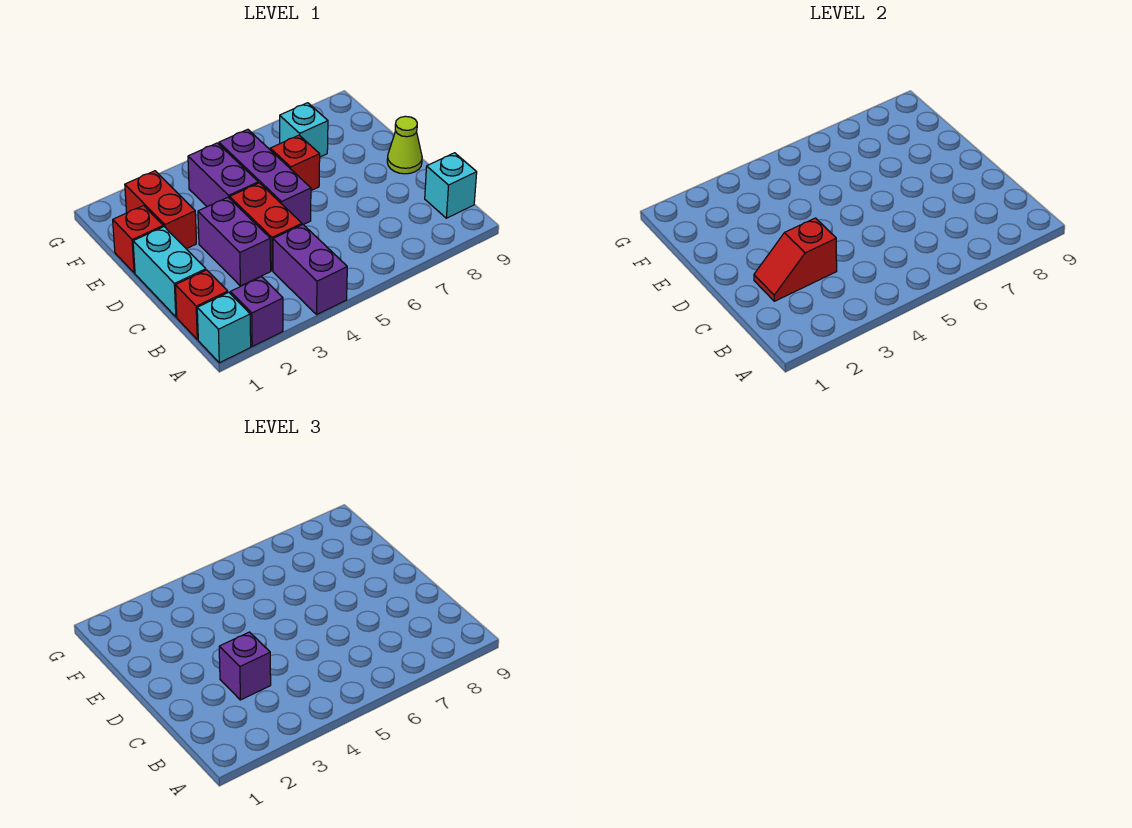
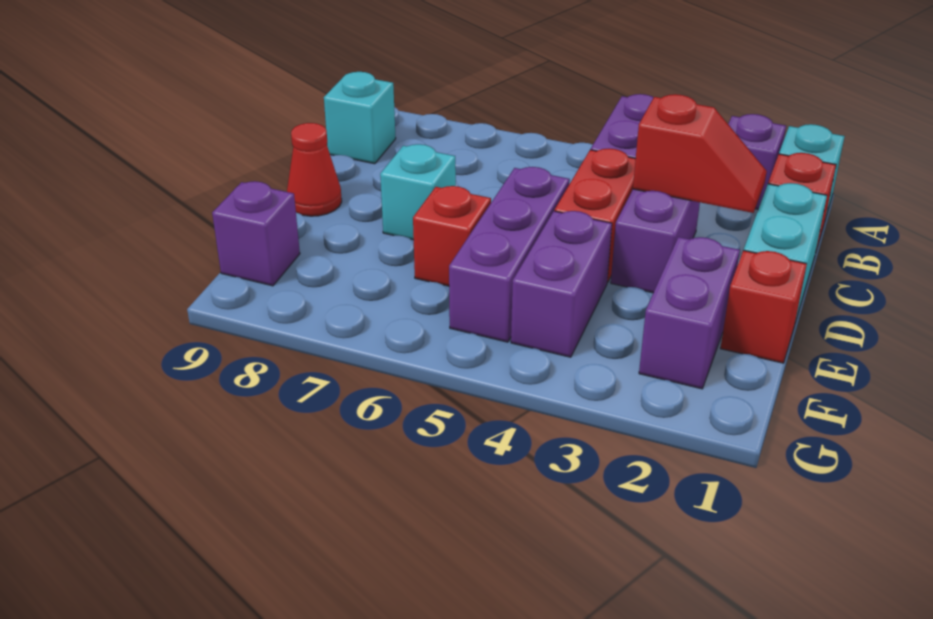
purple brick C3 level 3 -> purple brick F9 level 1
lime cone D9 level 1 -> red cone D9 level 1
red brick E2:F2 level 1 -> purple brick E2:F2 level 1
cyan brick F7 level 1 -> cyan brick D7 level 1

